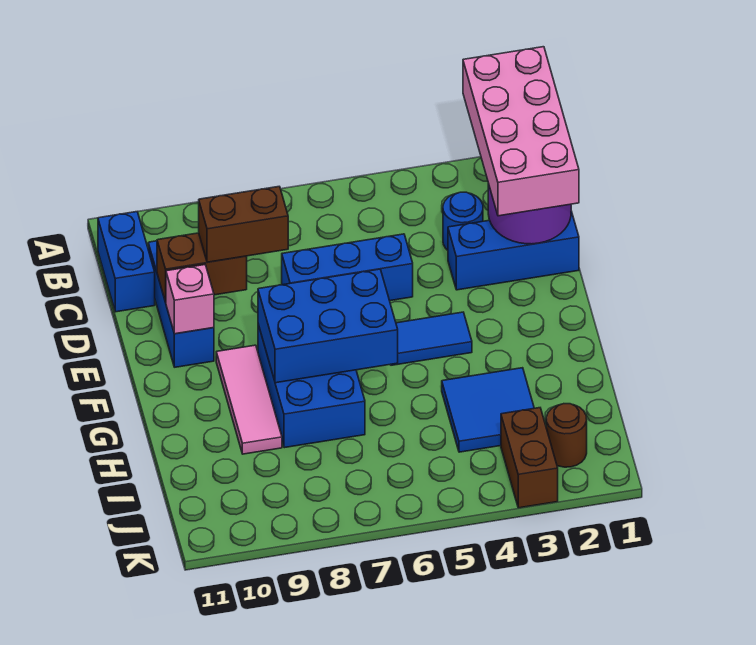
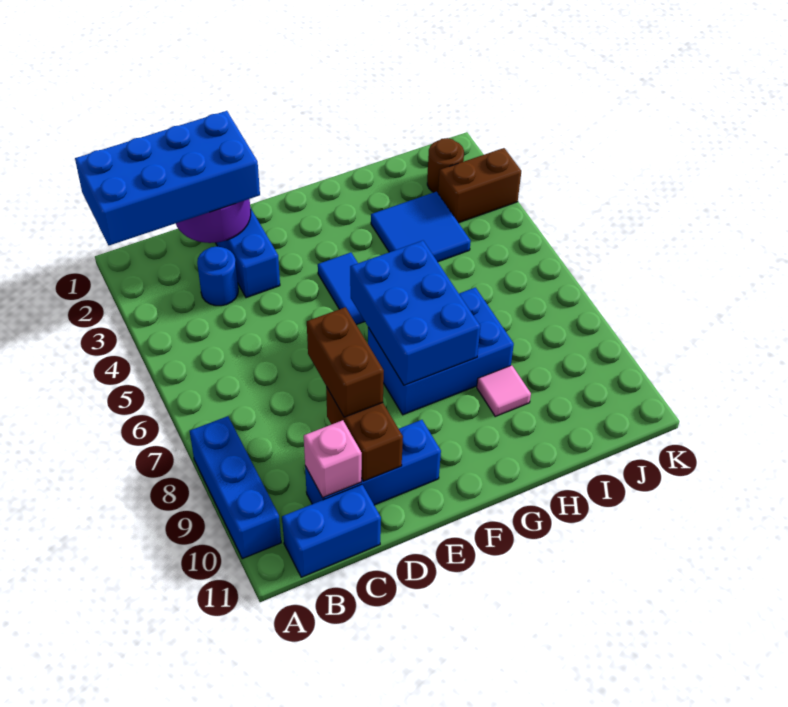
pink brick A1:D2 level 3 -> blue brick A1:D2 level 3
blue brick D5:D7 level 1 -> blue brick A8:A10 level 1
pink brick E10 level 2 -> pink brick C10 level 2
pink tile F9:H9 level 1 -> pink tile H9 level 1

